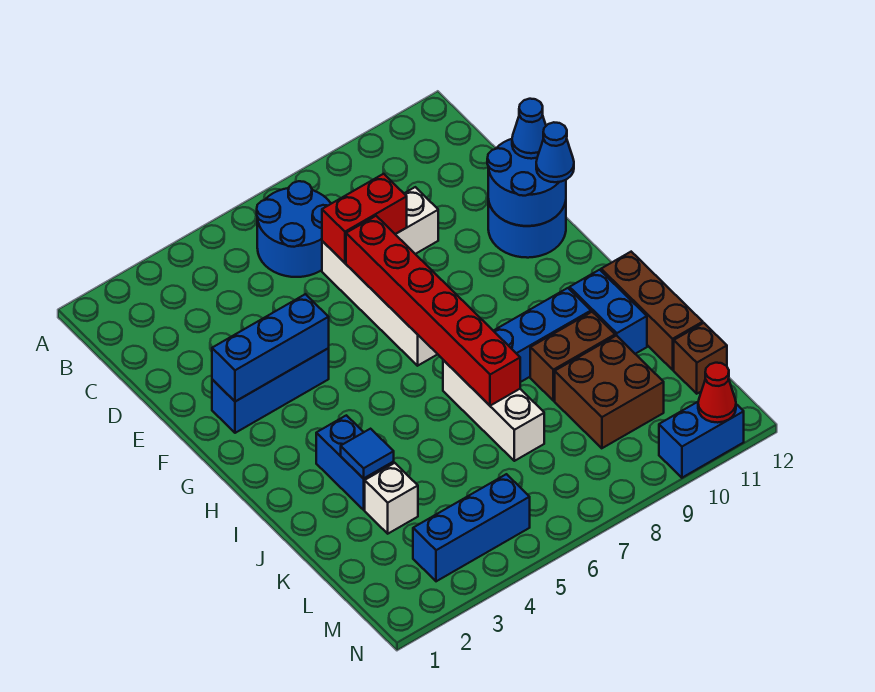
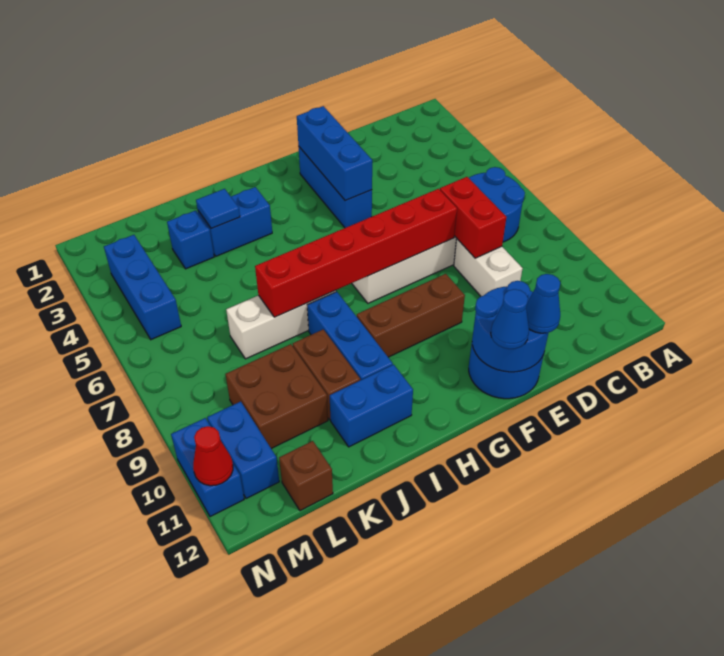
brown brick I12:K12 level 1 -> brown brick F9:H9 level 1
white brick K3 level 1 -> blue brick K3 level 1
none -> blue brick M10:M11 level 1

